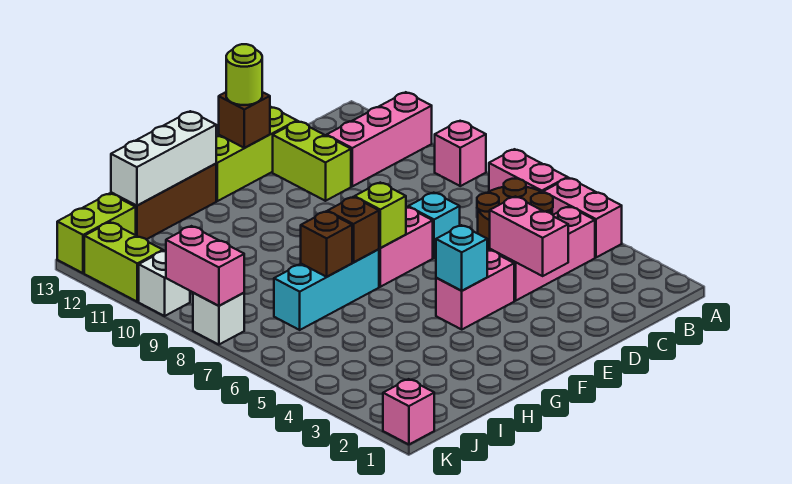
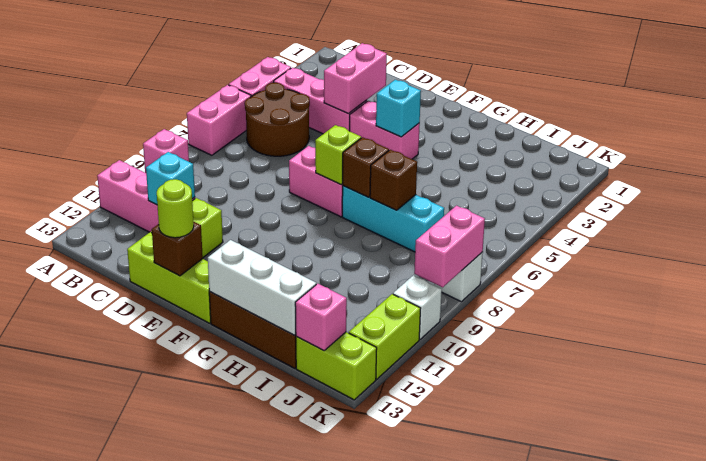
cyan brick D7 level 1 -> cyan brick C11 level 2
pink brick K1 level 1 -> pink brick J13 level 2

